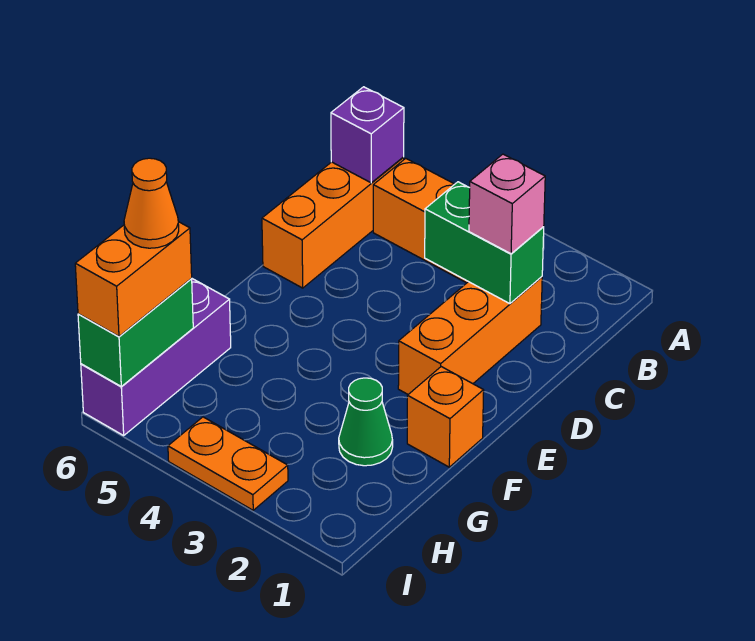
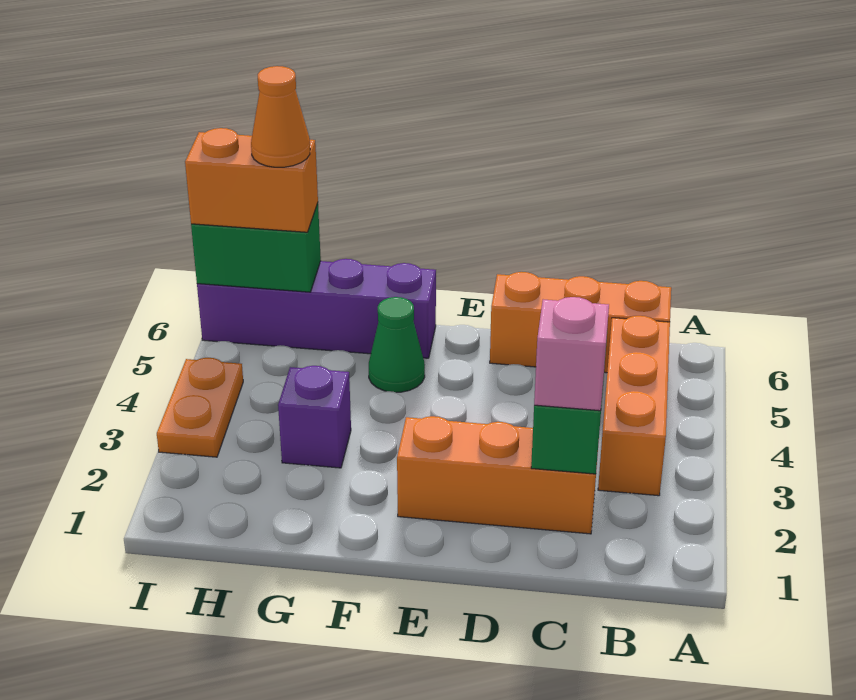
purple brick B6 level 2 -> purple brick G3 level 1
orange brick F1 level 1 -> none
green cone G2 level 1 -> green cone F5 level 1
purple brick G6:I6 level 1 -> purple brick F6:I6 level 1

